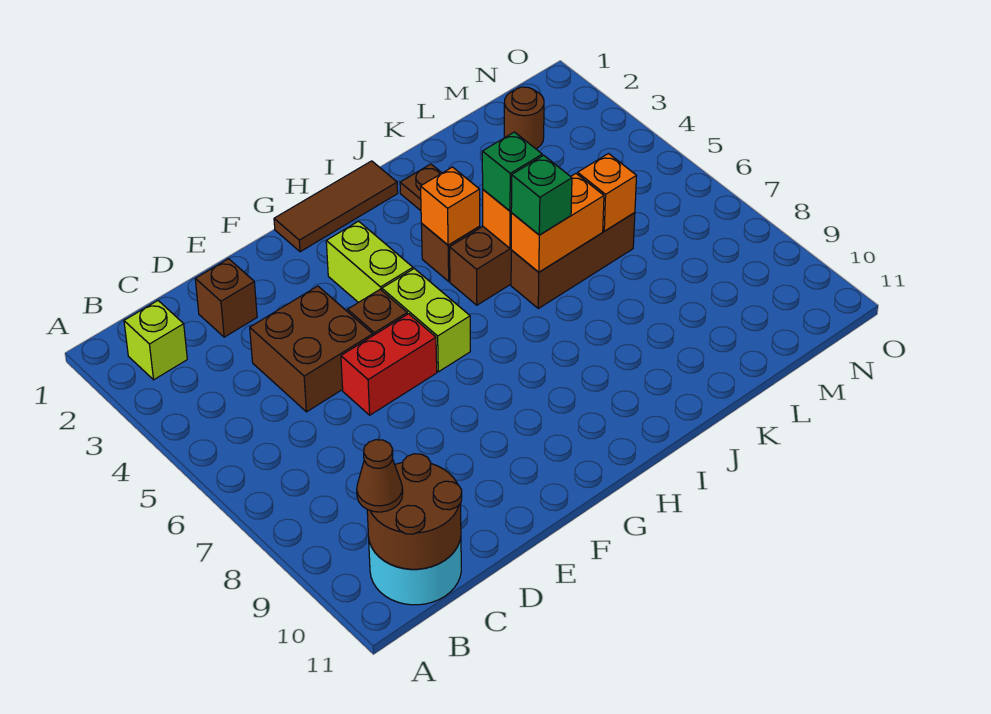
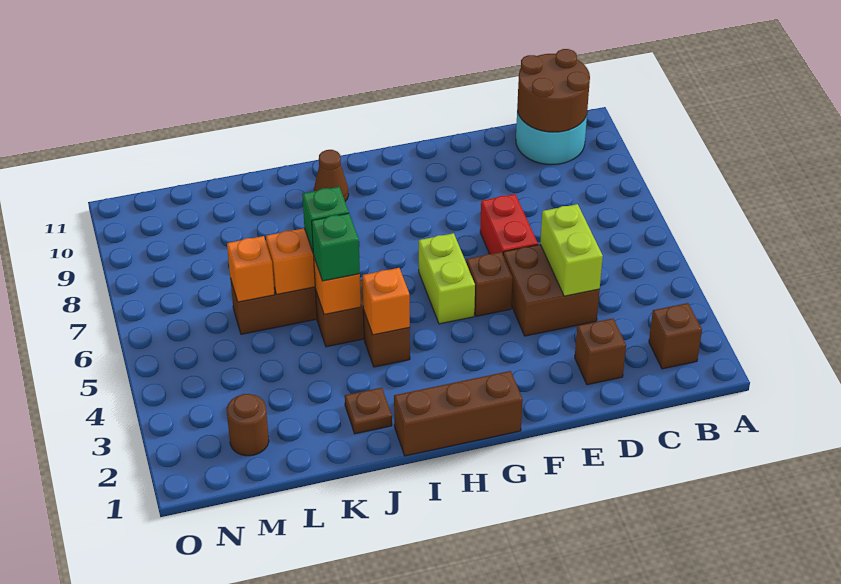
lime brick B2 level 1 -> brown brick B2 level 1
brown cone B10 level 3 -> brown cone I10 level 1
red brick E6:F6 level 1 -> red brick E6:E7 level 1
brown tile G1:I1 level 1 -> brown brick G1:I1 level 1
lime brick G3:G4 level 1 -> lime brick D4:D5 level 2

